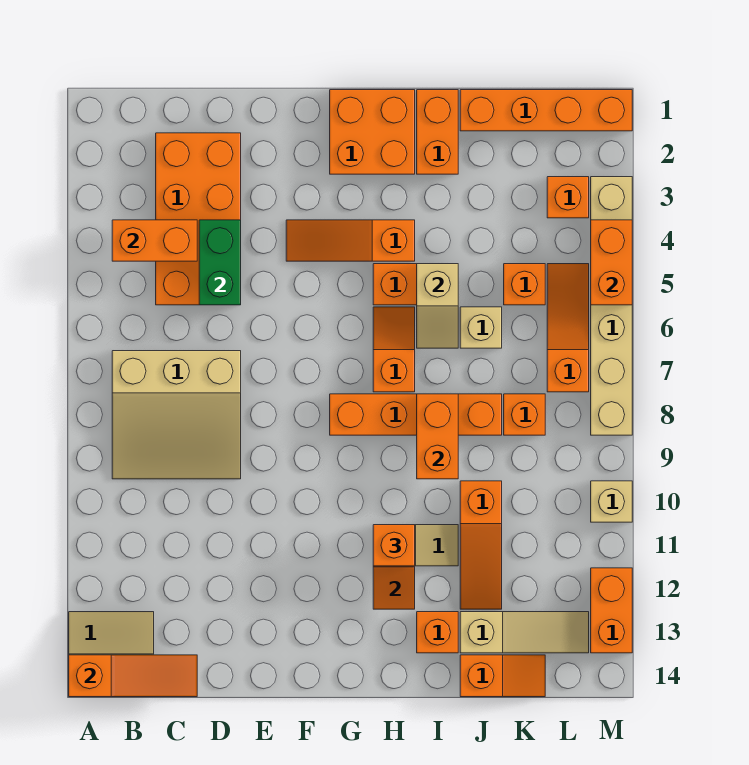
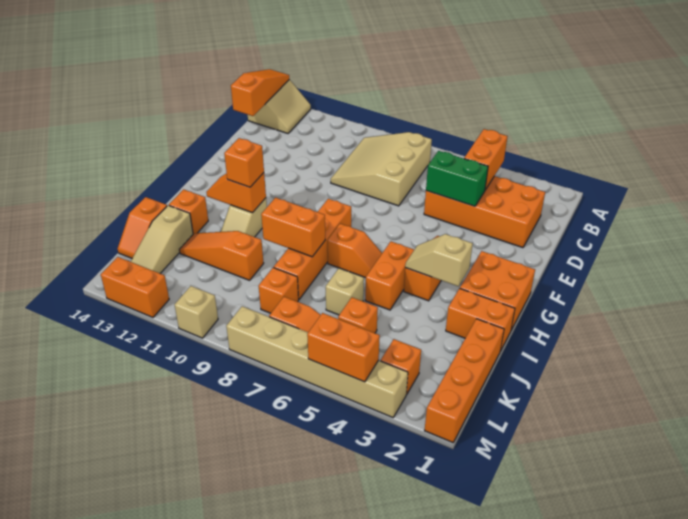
orange slope A14:C14 level 2 top A -> orange slope A14:C14 level 2 top C
tan slope I5:I6 level 2 top 5 -> tan slope H3:H4 level 2 top 3

